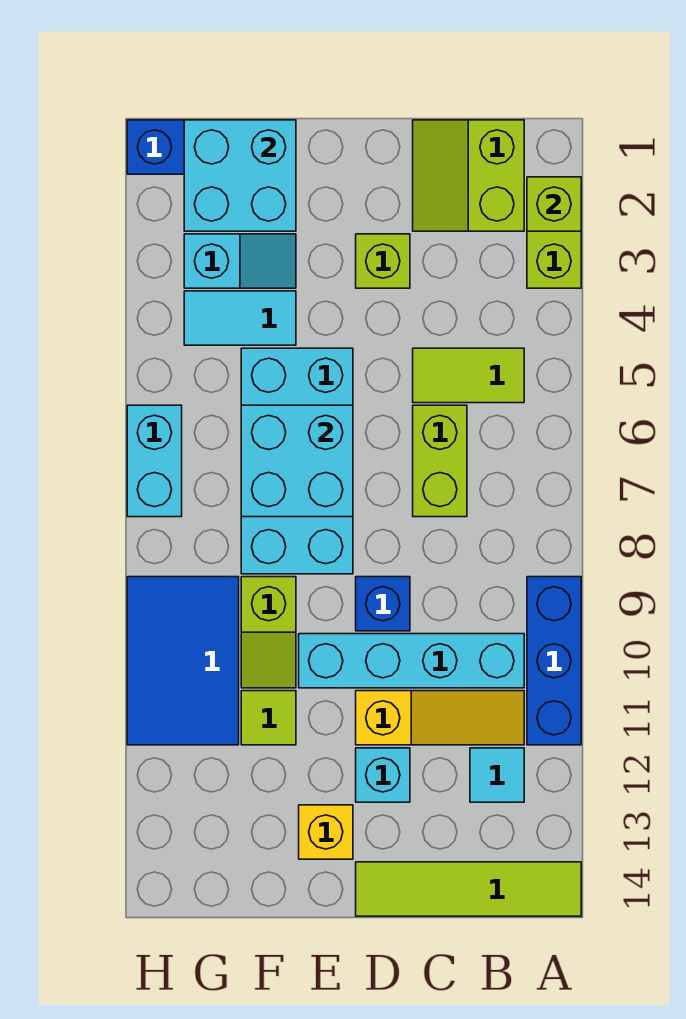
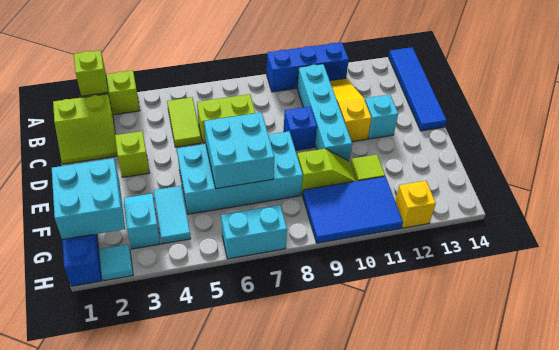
lime tile A14:D14 level 1 -> blue tile A14:D14 level 1
cyan tile B12 level 1 -> cyan tile H2 level 1
yellow brick E13 level 1 -> yellow brick H12 level 1

